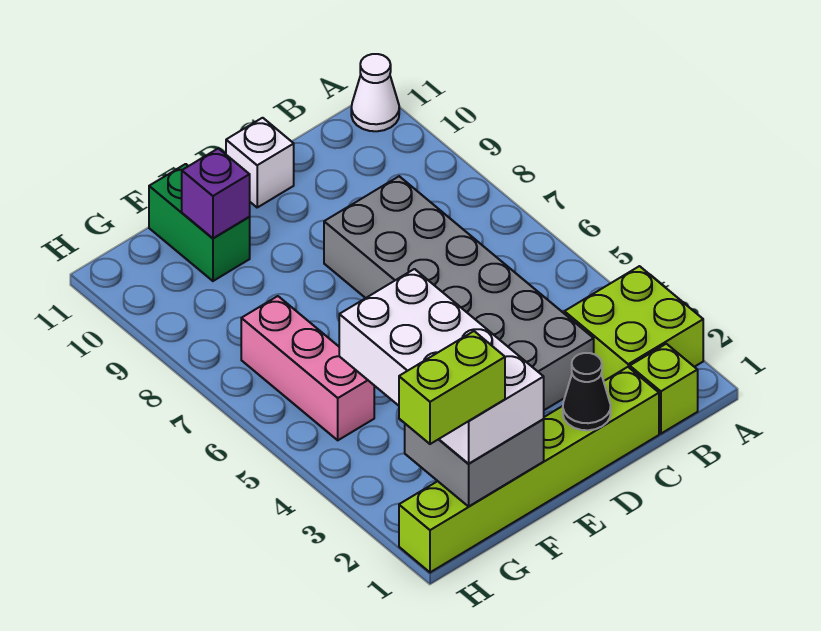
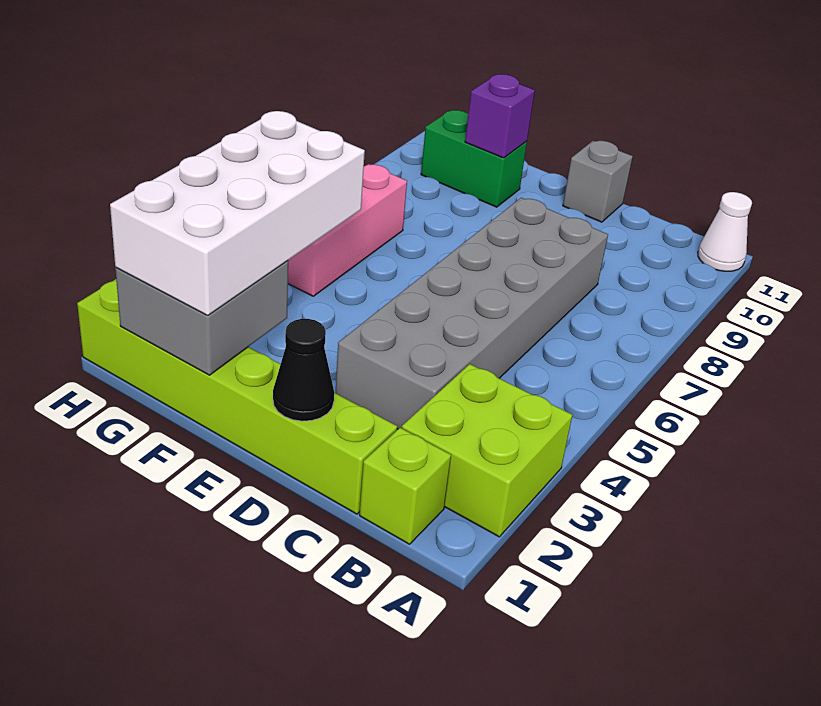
white brick D11 level 1 -> grey brick D11 level 1
green brick F10:F11 level 1 -> green brick F10:G10 level 1
lime brick G1:H1 level 4 -> none

